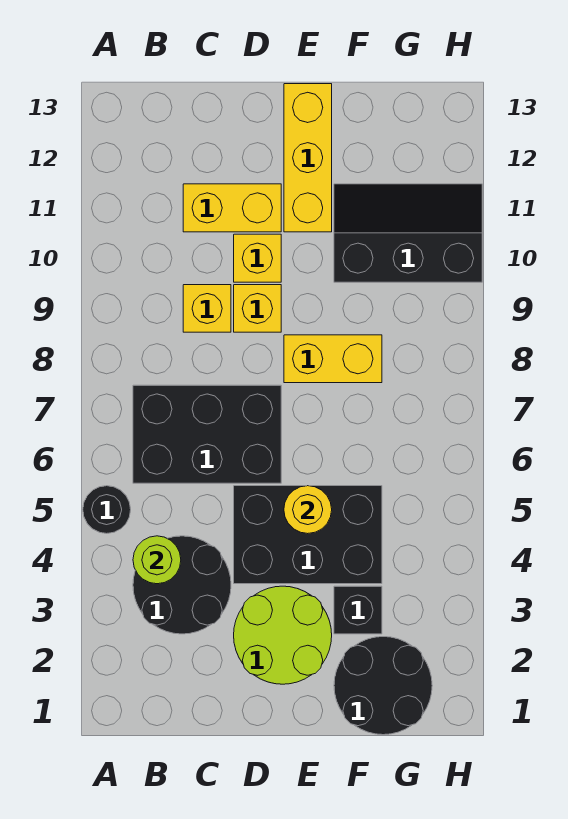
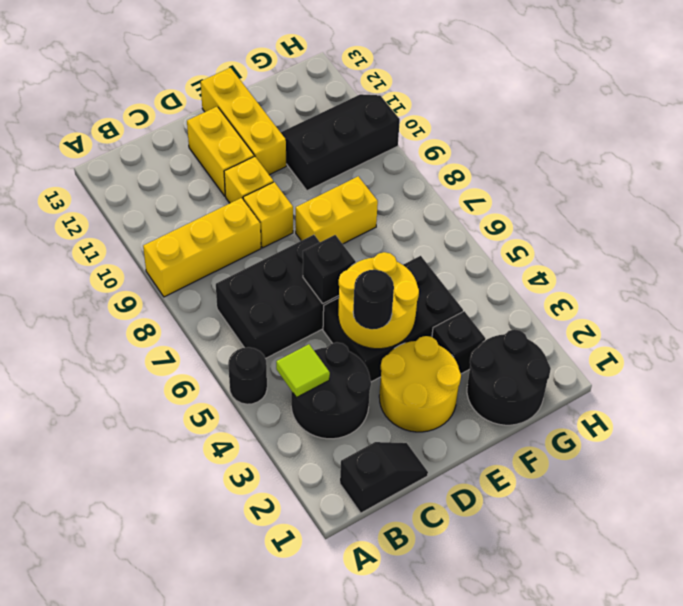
none -> black slope B1:C1 level 1 top B
lime round brick B4 level 2 -> lime tile B4 level 2
yellow brick C9 level 1 -> yellow brick A9:C9 level 1
yellow brick C11:D11 level 1 -> yellow brick D11:D12 level 1
lime round brick D2:E3 level 1 -> yellow round brick D2:E3 level 1
none -> black round brick D4 level 3
none -> black brick D6 level 2
yellow round brick E5 level 2 -> yellow round brick D4:E5 level 2

